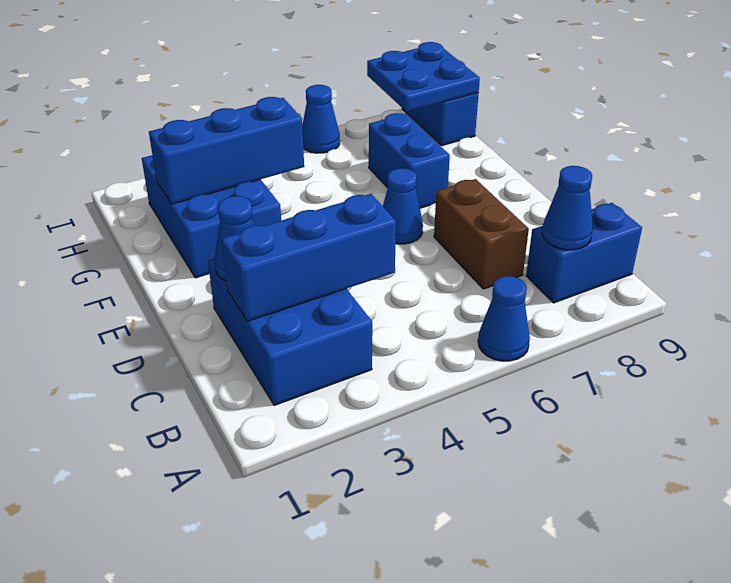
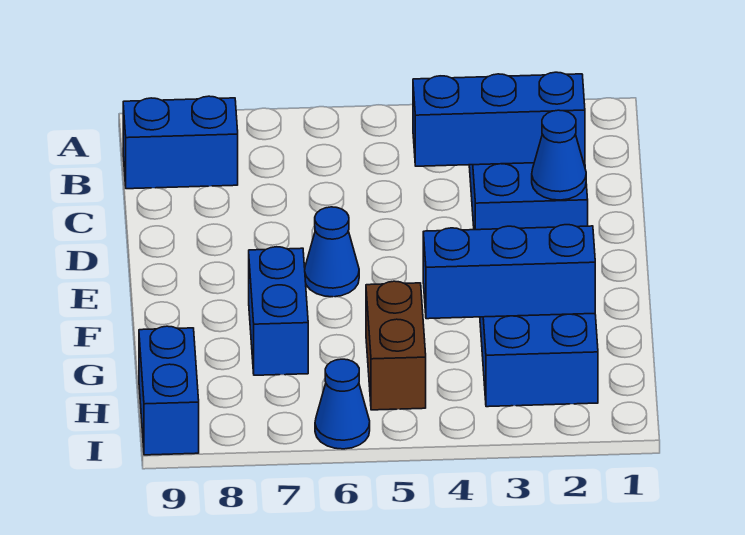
blue cone A6 level 1 -> none
blue cone B8 level 2 -> none
brown brick C7:D7 level 1 -> brown brick G5:H5 level 1
blue plate H8:I9 level 2 -> none

